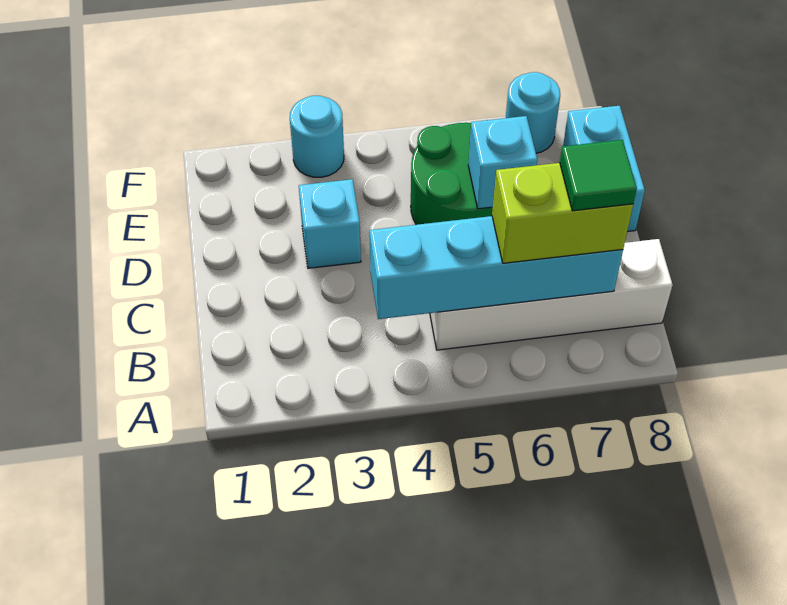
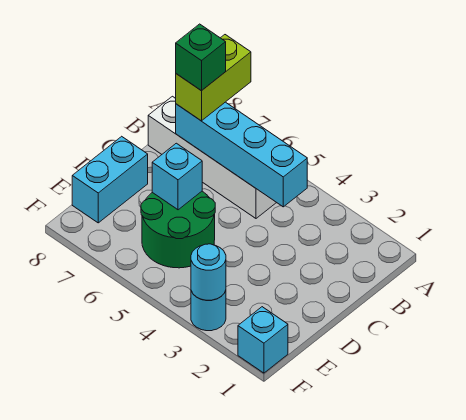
lime brick B6:B7 level 3 -> lime brick A7:B7 level 3
green tile B7 level 4 -> green brick B7 level 4
cyan brick D3 level 1 -> cyan brick F1 level 1
cyan round brick F7 level 1 -> cyan round brick F3 level 2

